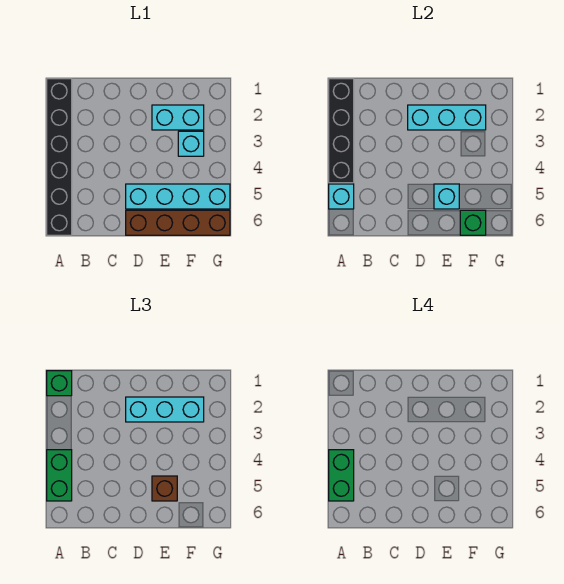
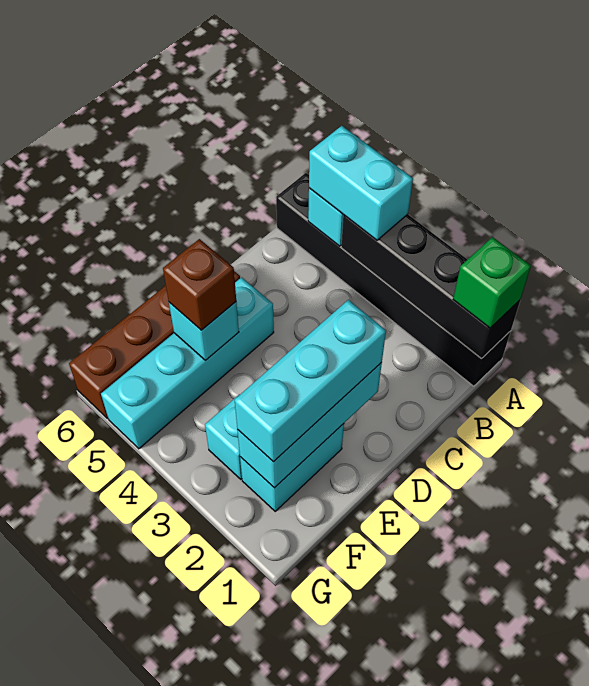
green brick A4:A5 level 3 -> cyan brick A4:A5 level 3
green brick A4:A5 level 4 -> none
green brick F6 level 2 -> none

